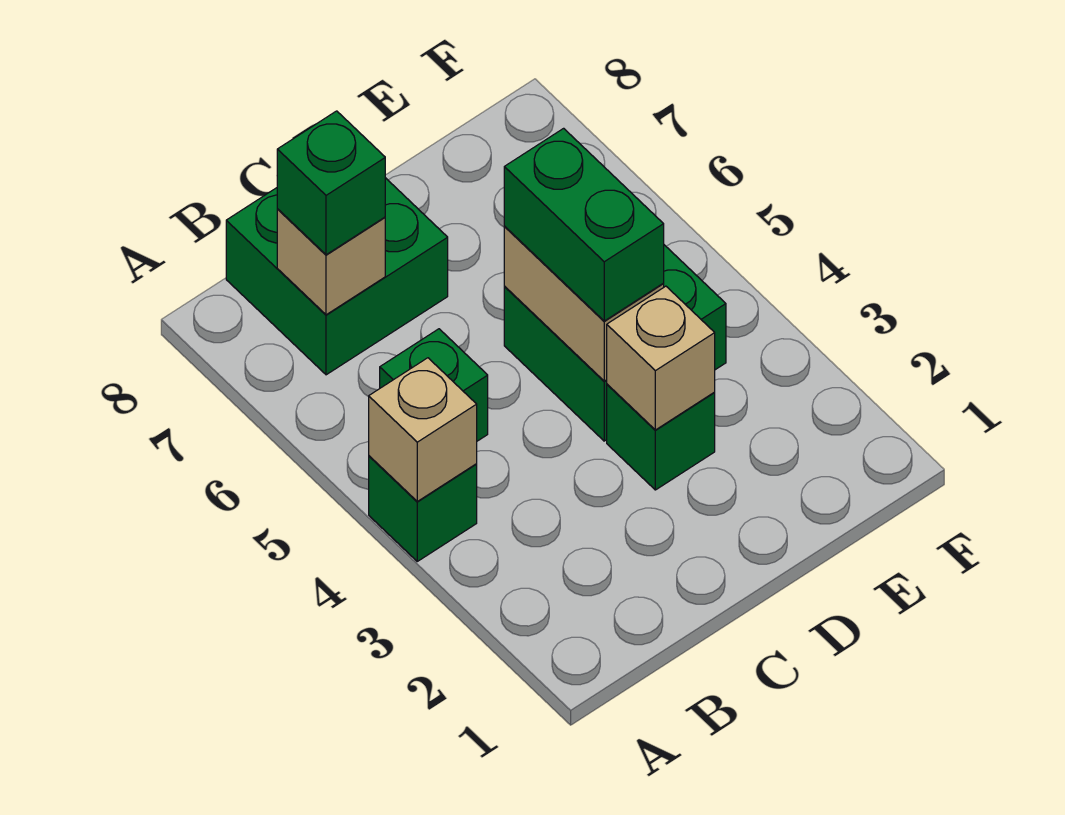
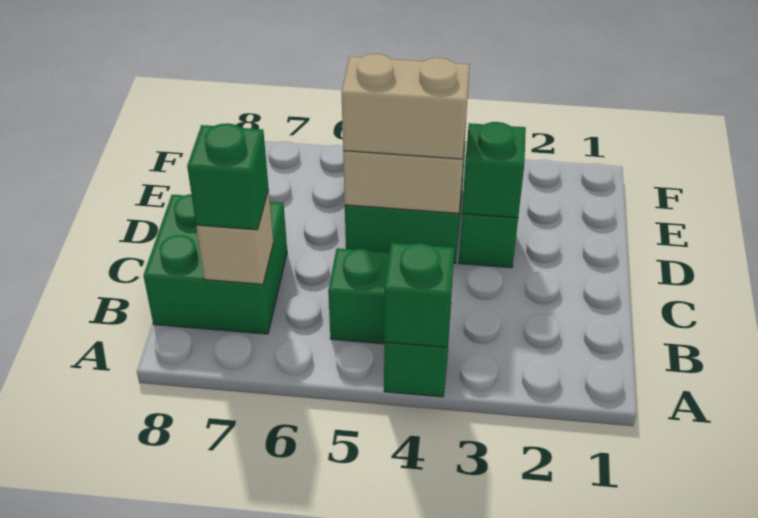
tan brick A4 level 2 -> green brick A4 level 2
tan brick D3 level 2 -> green brick D3 level 2
green brick D4:D5 level 3 -> tan brick D4:D5 level 3

